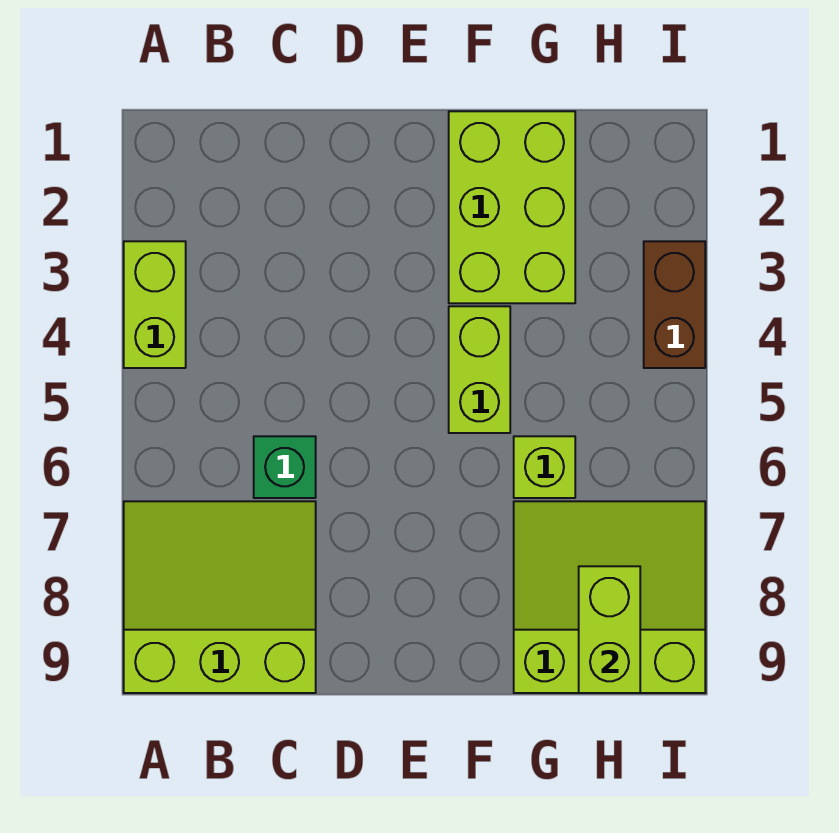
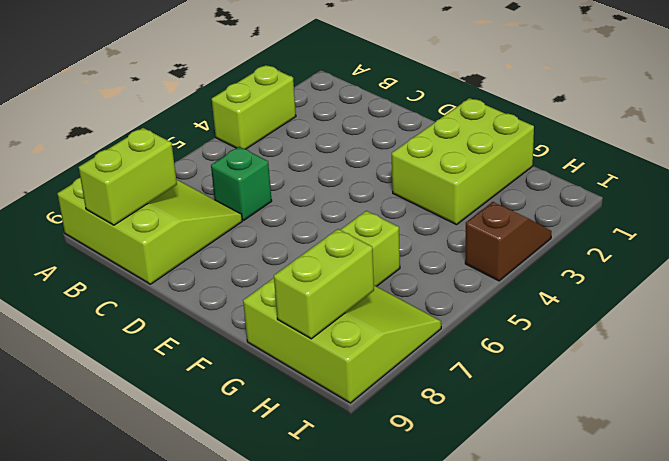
lime brick F4:F5 level 1 -> lime brick B8:B9 level 2
brown brick I3:I4 level 1 -> brown slope I3:I4 level 1 top 4

